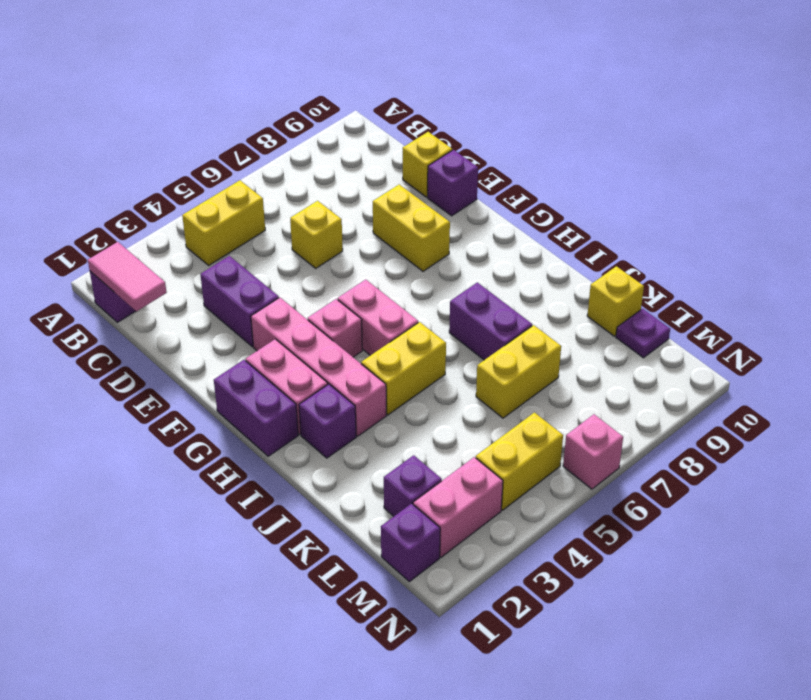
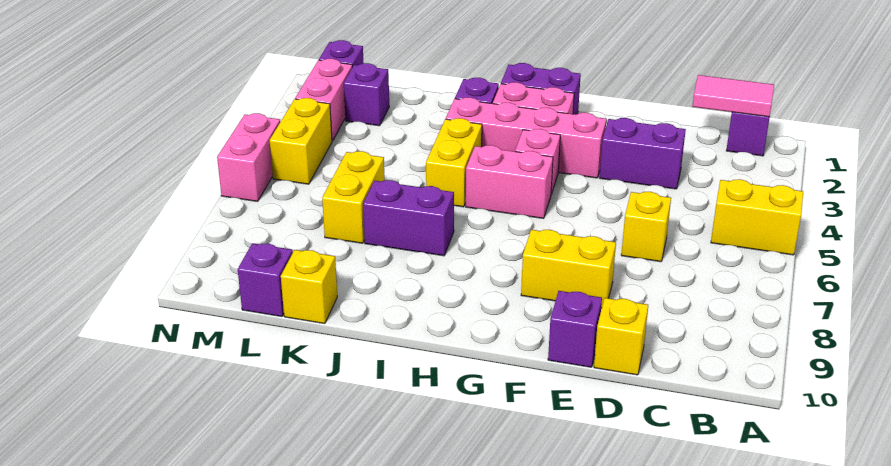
yellow brick B4:B5 level 1 -> yellow brick A5:B5 level 1
purple plate L10 level 1 -> purple brick L10 level 1
pink brick N6 level 1 -> pink brick N5:N6 level 1

